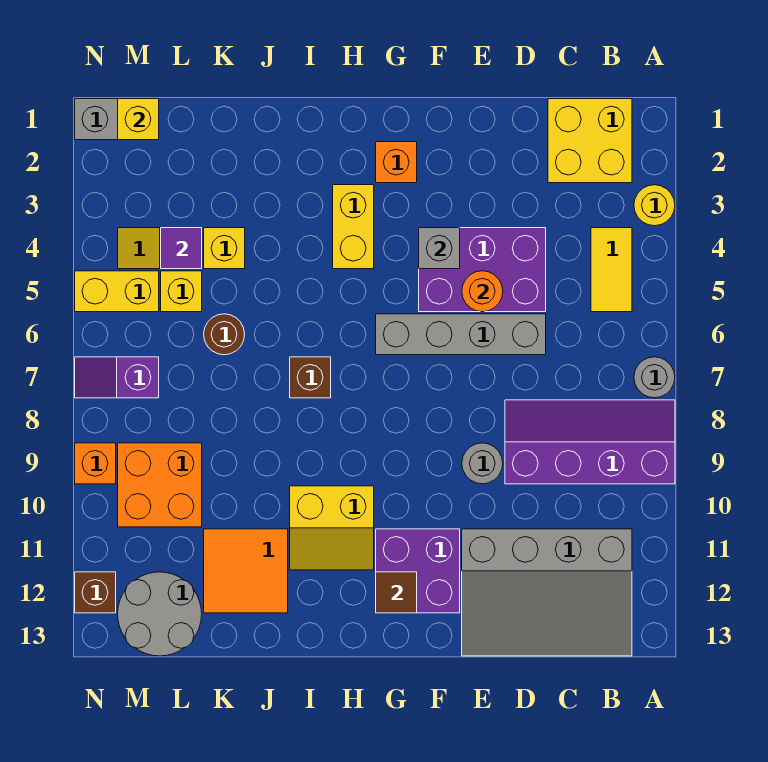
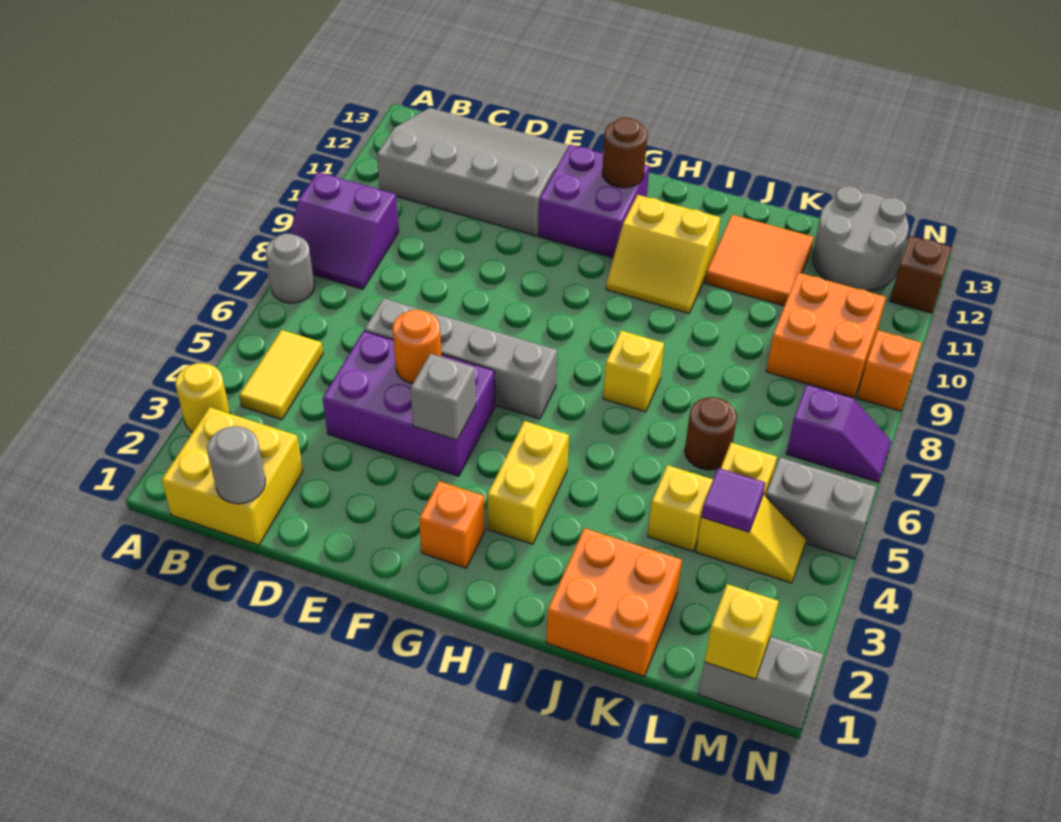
purple slope A8:D9 level 1 top 9 -> purple slope A8:B9 level 1 top 9
grey round brick E9 level 1 -> grey round brick C1 level 2
brown tile G12 level 2 -> brown round brick G12 level 2
yellow slope H10:I11 level 1 top 10 -> yellow slope H10:I11 level 1 top 11
brown brick I7 level 1 -> yellow brick I7 level 1
none -> orange brick J1:K2 level 1
yellow brick M5:N5 level 1 -> grey brick M5:N5 level 1

